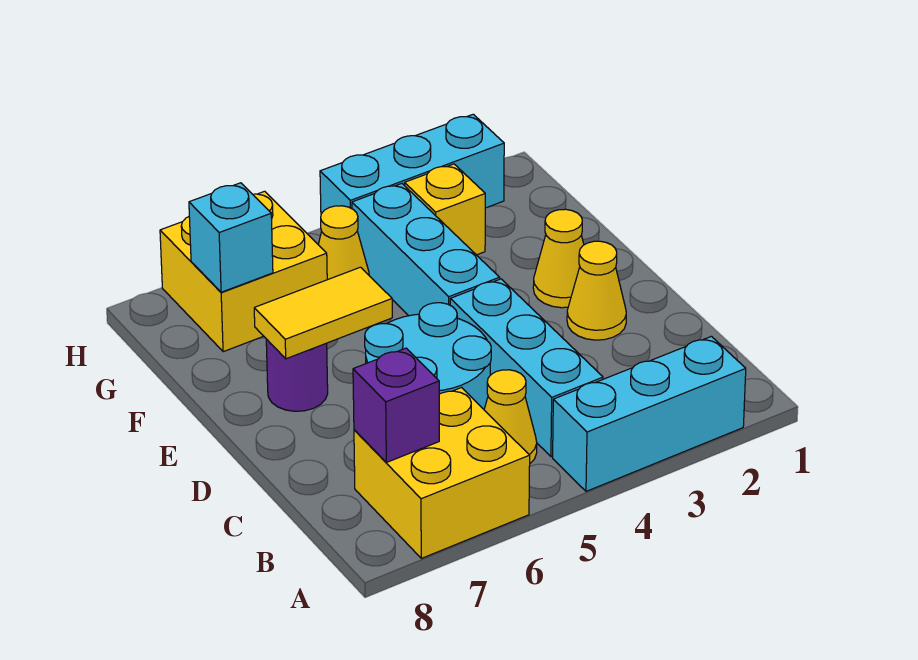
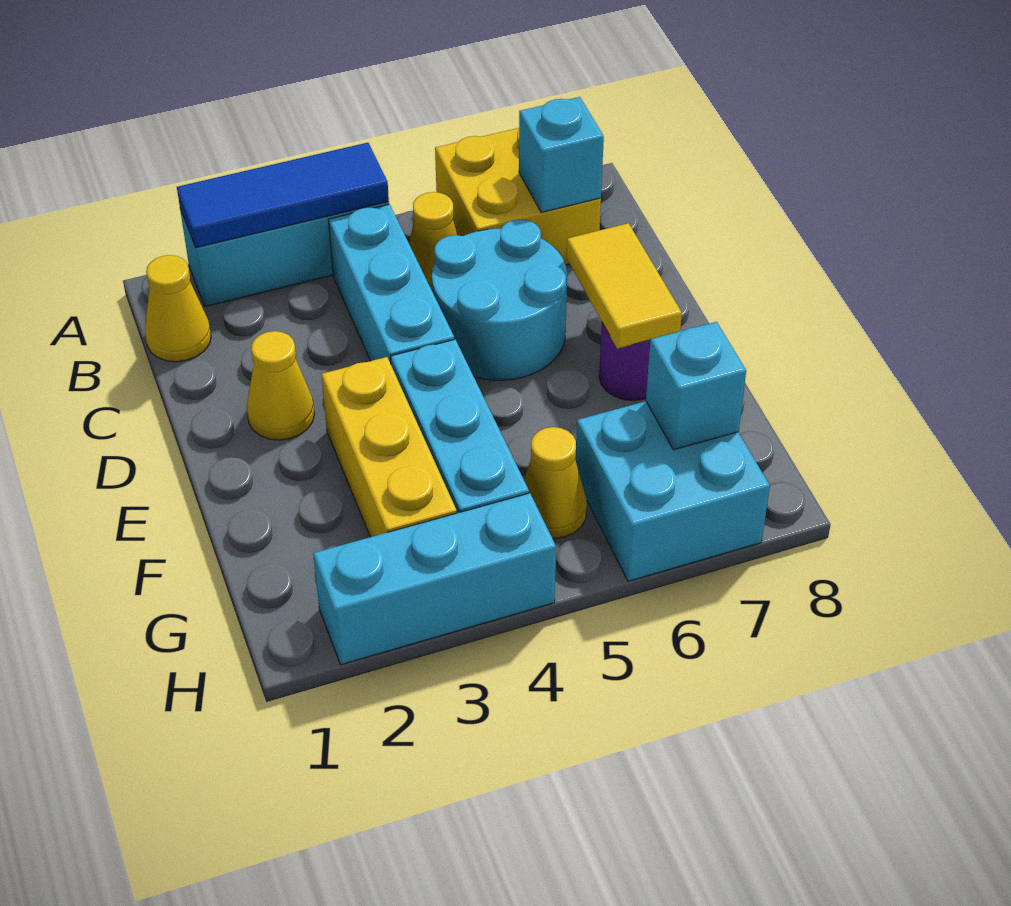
none -> blue tile A2:A4 level 2
purple brick B7 level 2 -> cyan brick B7 level 2
yellow cone E2 level 1 -> yellow cone B1 level 1
yellow tile E6:E7 level 2 -> yellow tile D7:E7 level 2
yellow brick G3 level 1 -> yellow brick E3:G3 level 1
yellow brick G6:H7 level 1 -> cyan brick G6:H7 level 1

